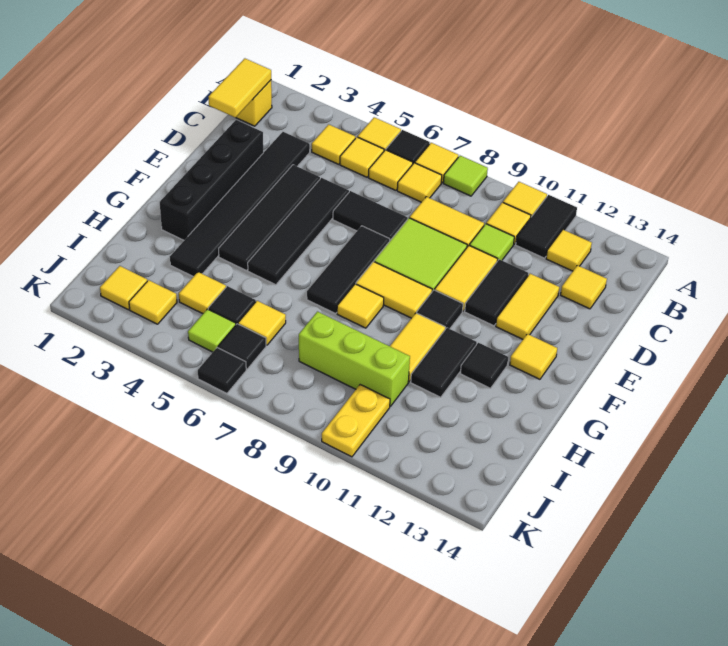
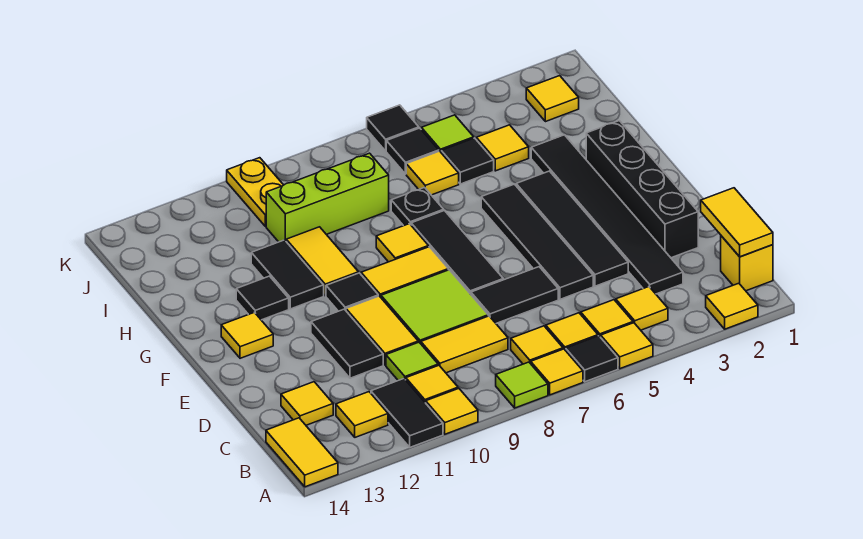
yellow tile D12:E12 level 1 -> yellow tile A14:B14 level 1
none -> black plate H7 level 1
yellow tile J3 level 1 -> yellow tile A2 level 1

